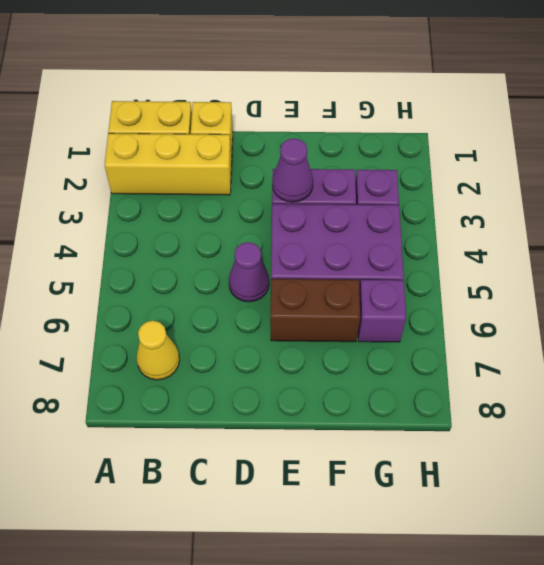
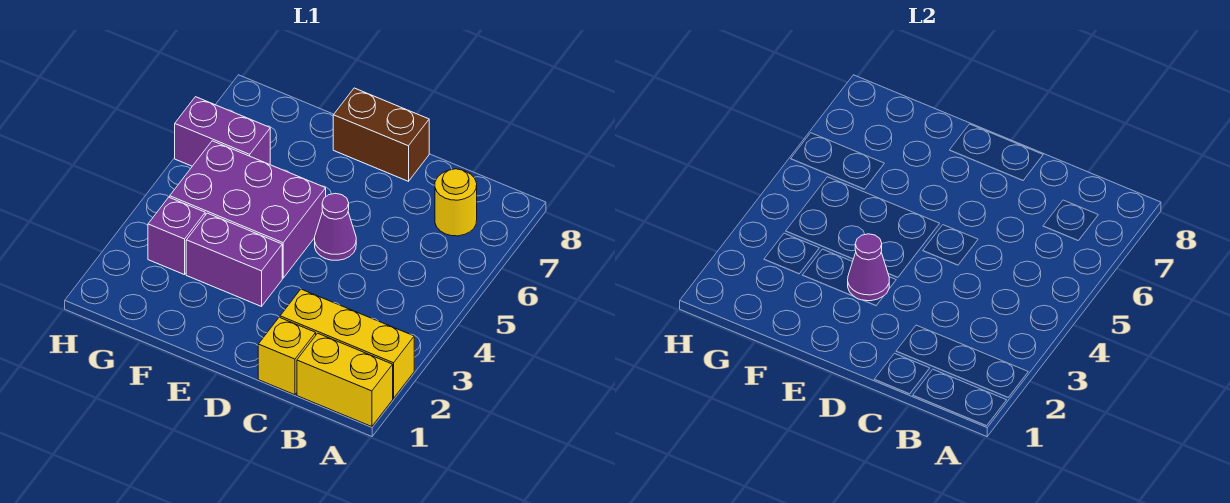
yellow cone B7 level 1 -> yellow round brick B7 level 1
brown brick E6:F6 level 1 -> brown brick D8:E8 level 1
purple brick G6 level 1 -> purple brick G6:H6 level 1

